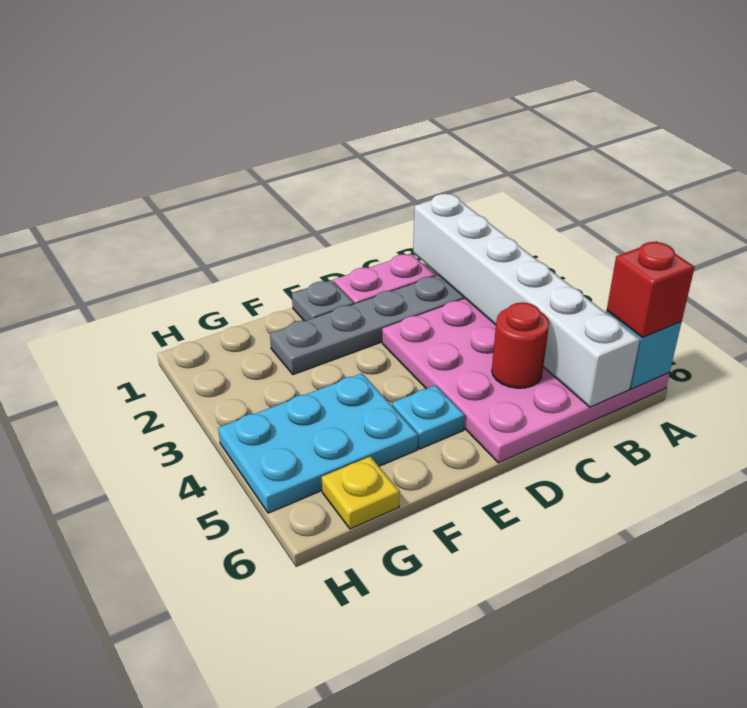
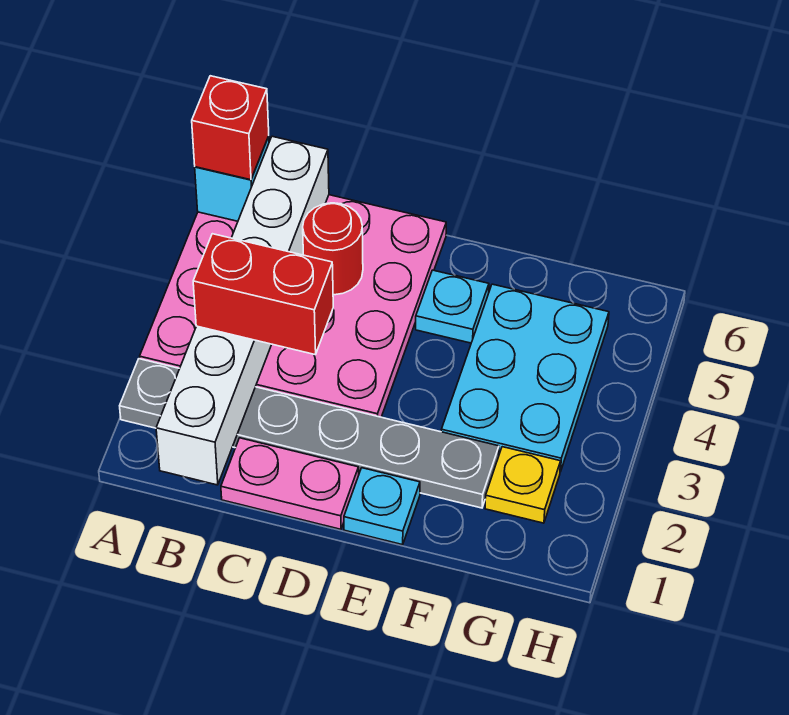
none -> red brick B3:C3 level 3
grey plate E1 level 1 -> cyan plate E1 level 1
cyan plate F4:H5 level 1 -> cyan plate F3:G5 level 1
yellow plate G6 level 1 -> yellow plate G2 level 1

